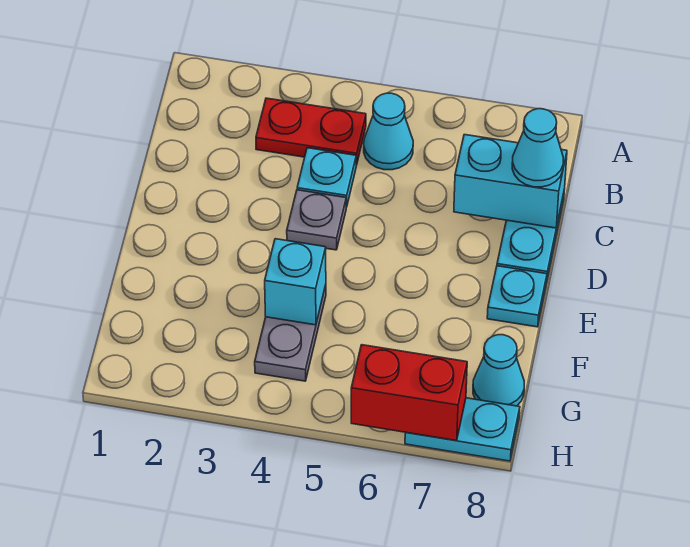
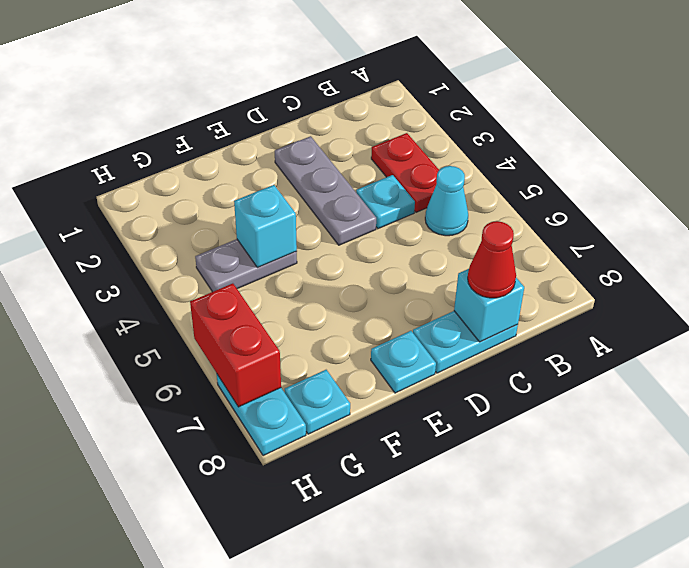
cyan brick C7:C8 level 2 -> cyan brick C8 level 2
cyan cone C8 level 3 -> red cone C8 level 3
grey plate D4 level 1 -> grey plate D2:D4 level 1
cyan cone G8 level 1 -> cyan plate G8 level 1

